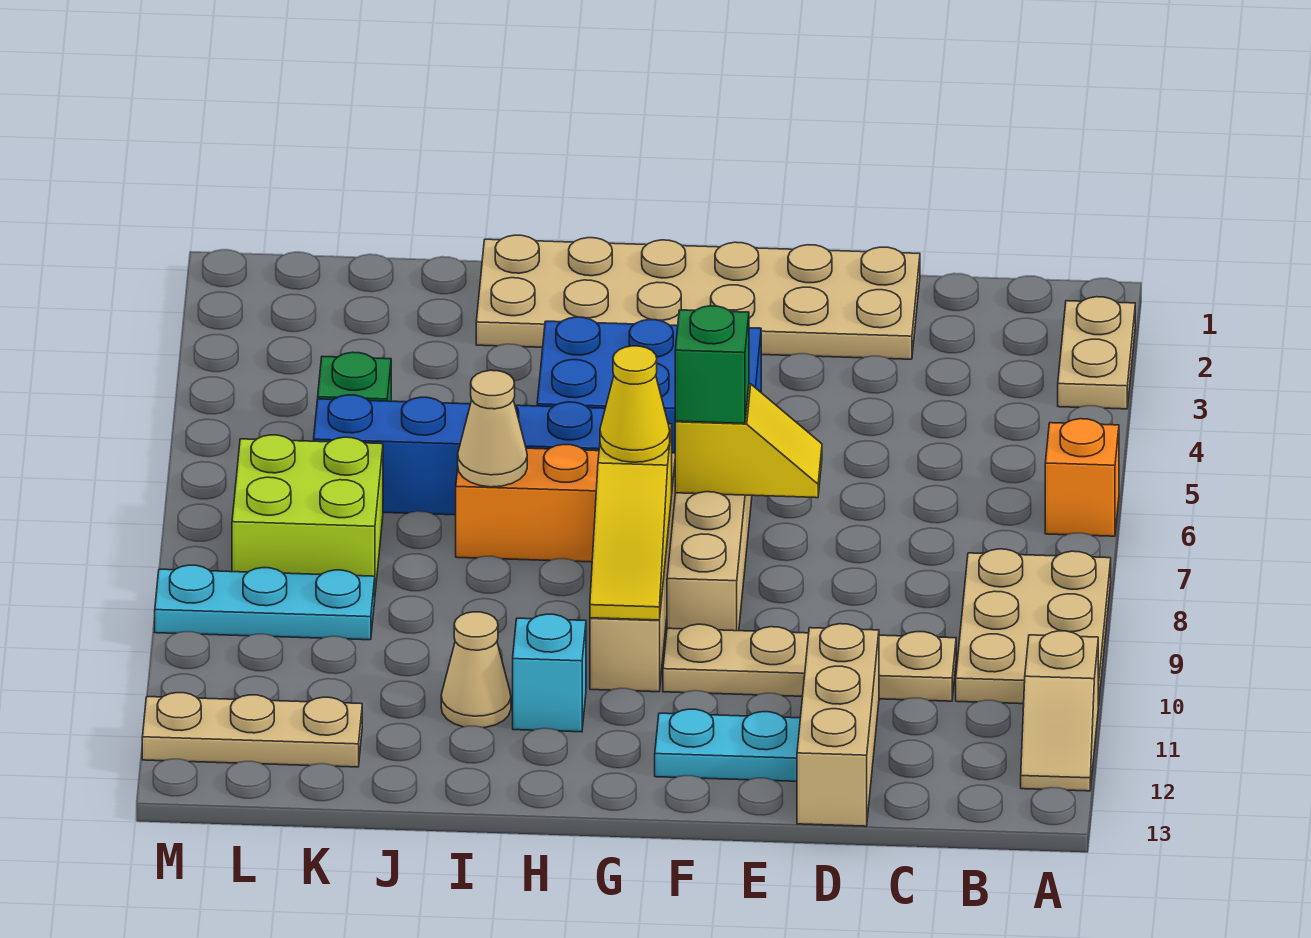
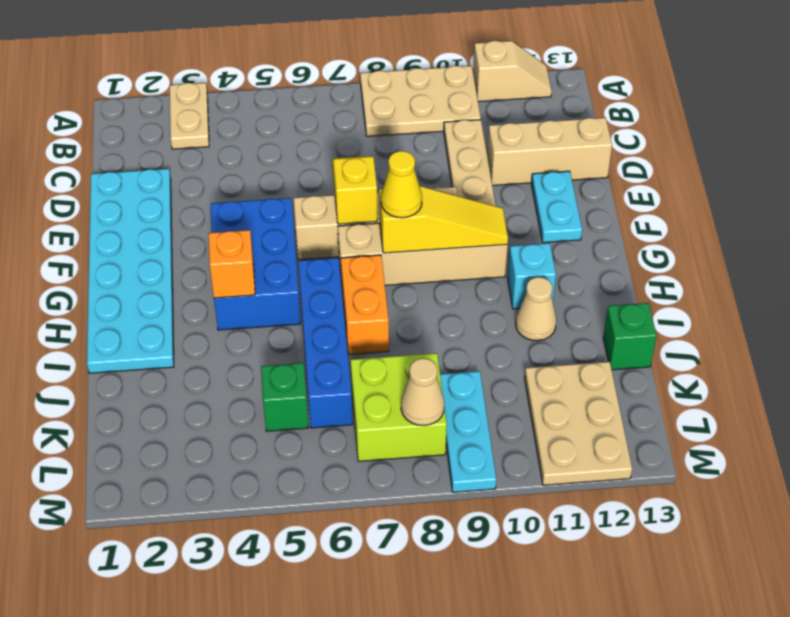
tan plate A2:A3 level 1 -> tan plate A3:B3 level 1
orange brick A6 level 1 -> orange brick H4 level 2
tan plate D1:I2 level 1 -> cyan plate D1:I2 level 1
green brick F7 level 3 -> green brick J13 level 1
tan cone I7 level 2 -> tan cone L8 level 2
tan plate K12:M12 level 1 -> tan plate K11:M12 level 1

